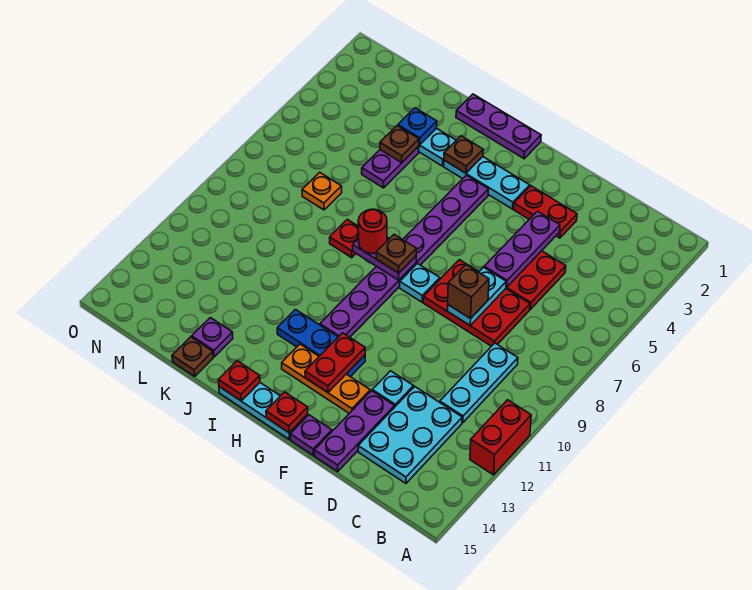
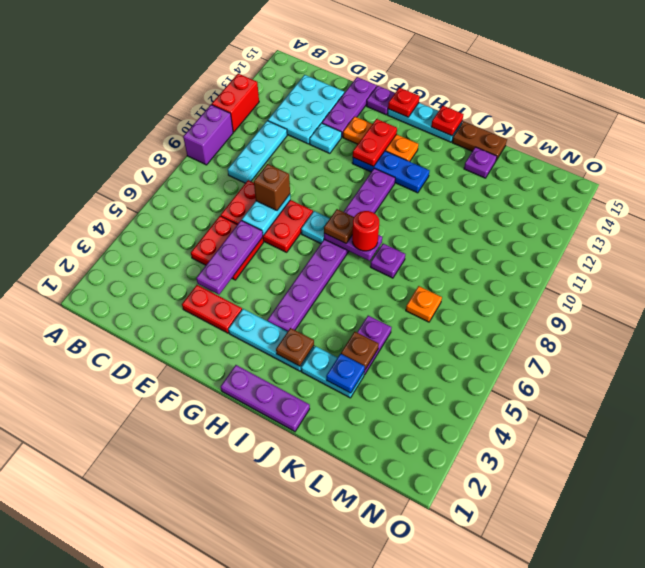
none -> purple brick A9:A10 level 1
red plate J8 level 1 -> purple plate J8 level 1
brown plate K15 level 1 -> brown plate J15:K15 level 1

